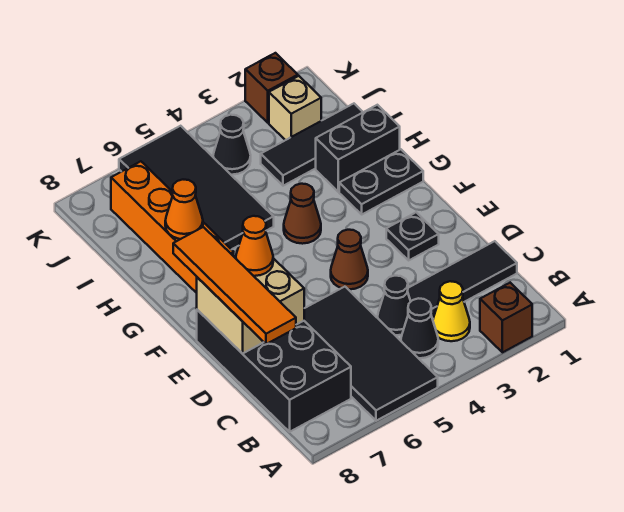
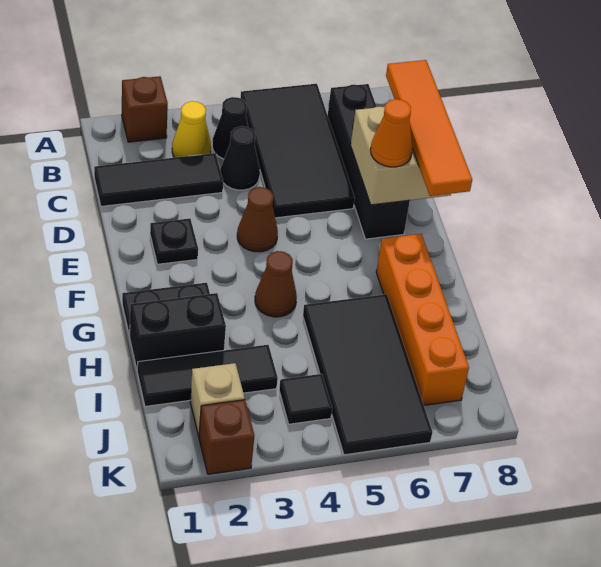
black brick B7:E8 level 1 -> black brick B7:E7 level 1
orange cone H7 level 2 -> none
black cone J4 level 1 -> black tile J4 level 1

